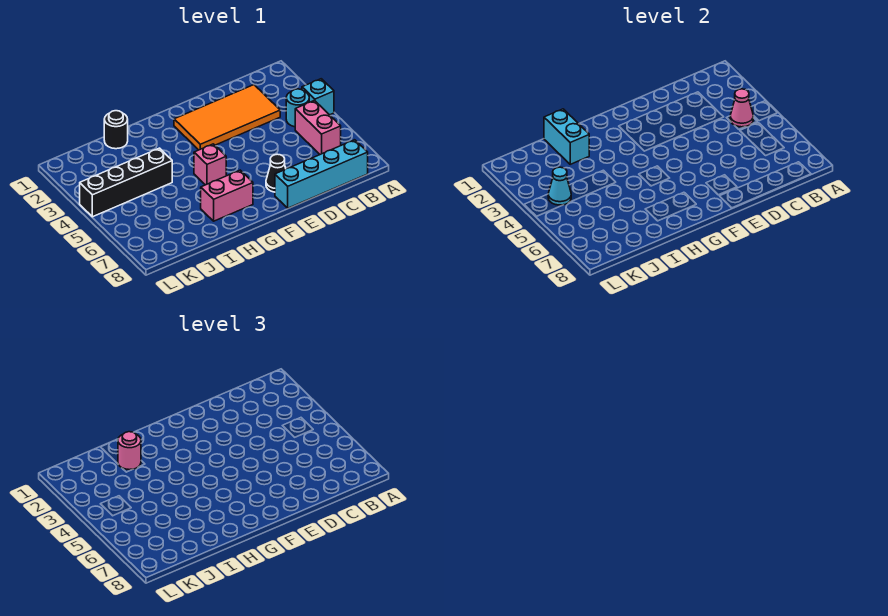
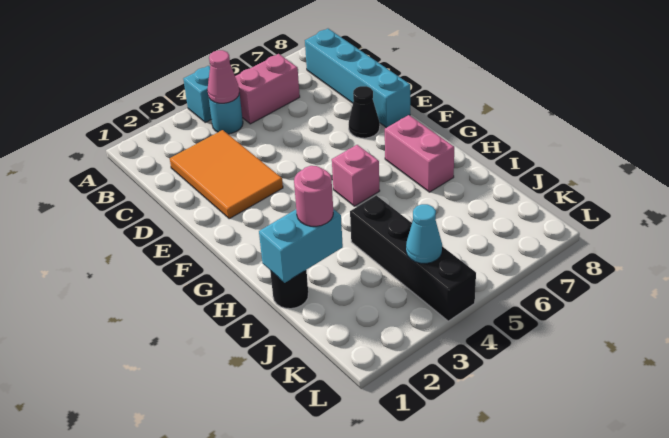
orange tile C2:F3 level 1 -> orange tile C2:E3 level 1

